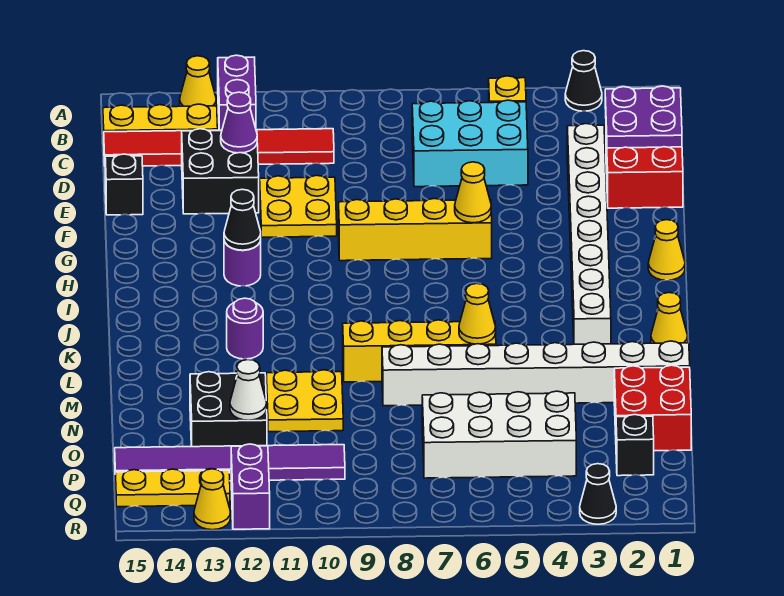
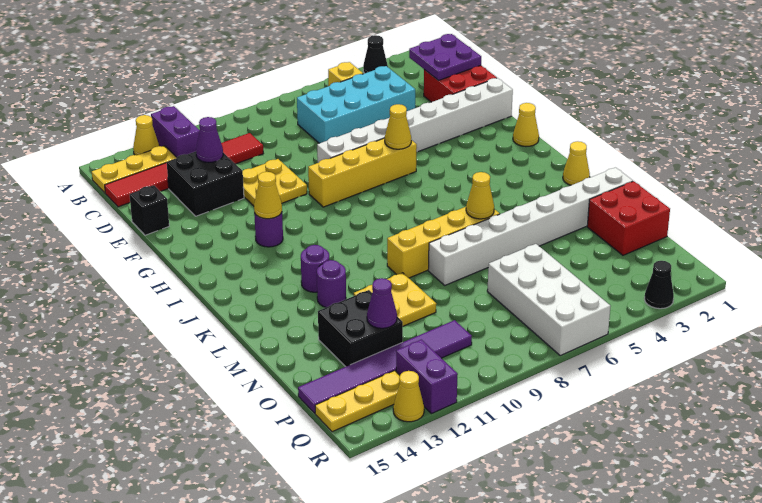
cyan brick C5:D7 level 1 -> cyan brick C4:D7 level 1
white brick D3:K3 level 1 -> white brick F1:F8 level 1
black cone H12 level 2 -> yellow cone H12 level 2
none -> purple round brick L12 level 1
white brick O4:P7 level 1 -> white brick O6:R7 level 1
white cone O12 level 2 -> purple cone O12 level 2
black brick P2 level 1 -> none

